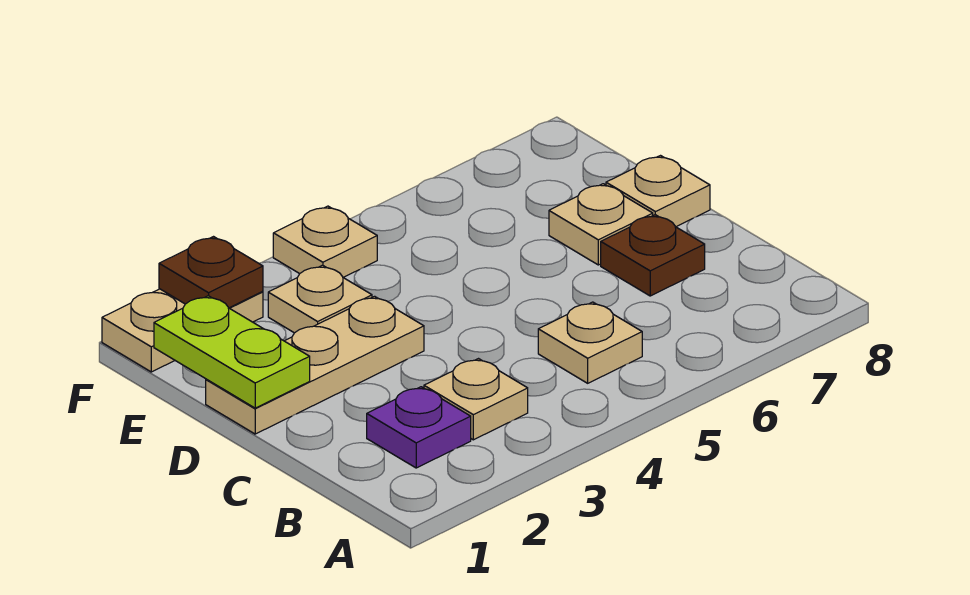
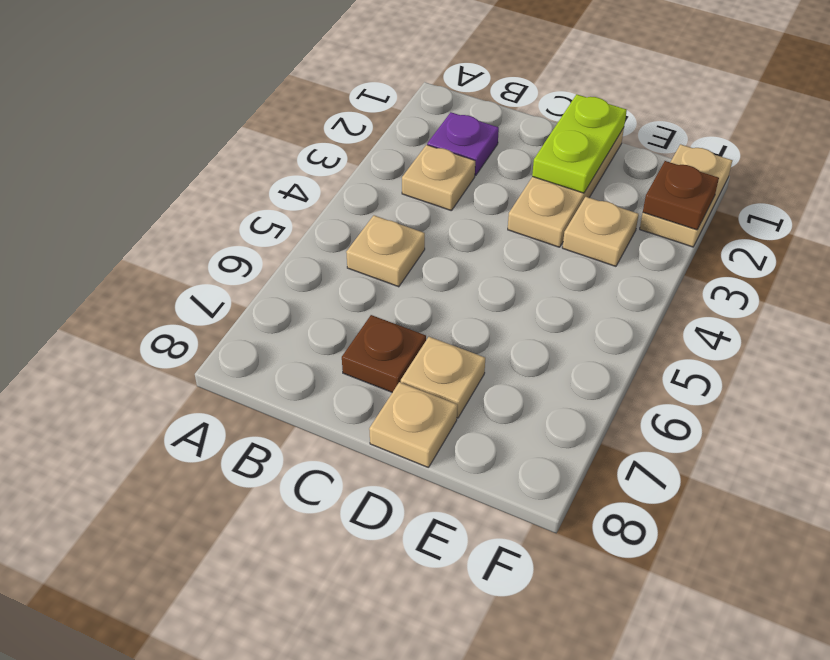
lime plate D1:E1 level 2 -> lime plate D1:D2 level 2
tan plate F4 level 1 -> none

